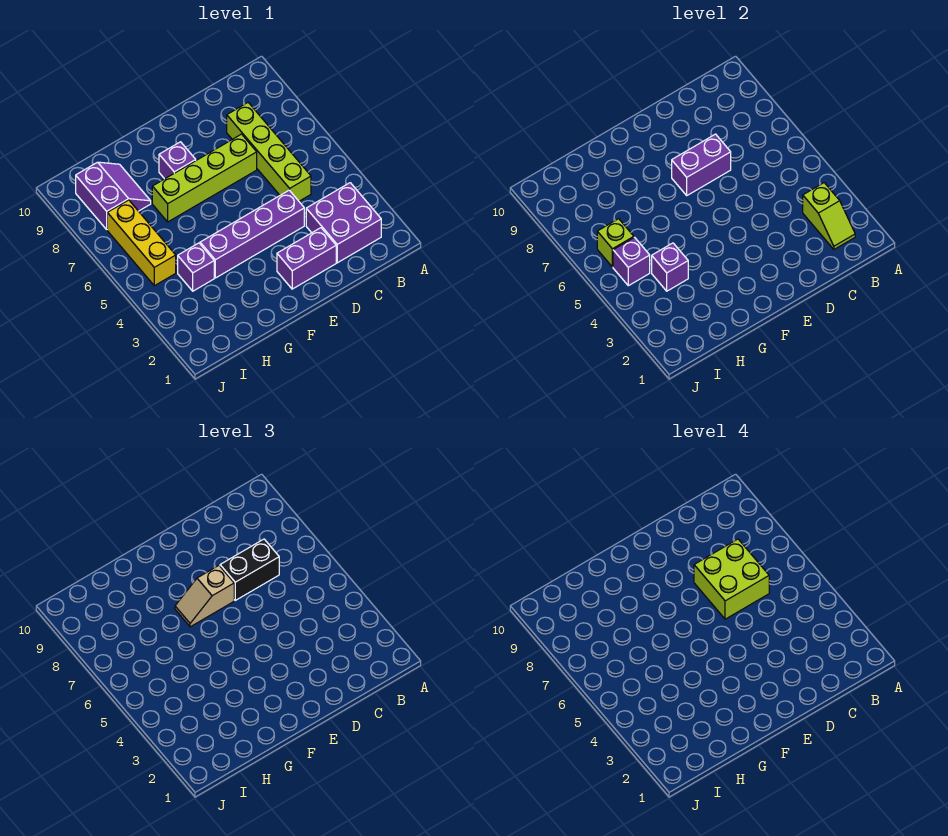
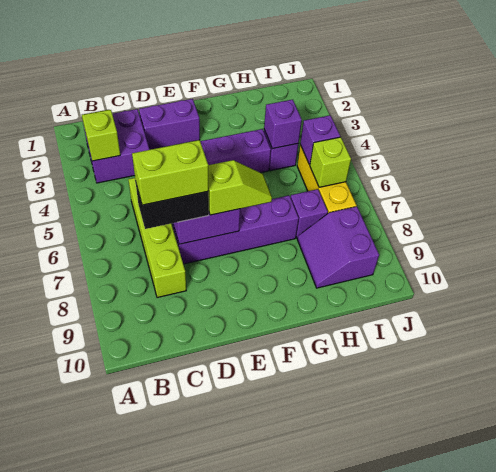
lime brick C6:D7 level 4 -> lime brick C7:D7 level 4
lime brick D7:G7 level 1 -> purple brick D7:G7 level 1
tan slope E7:F7 level 3 top E -> lime slope E7:F7 level 3 top E
purple brick F8 level 1 -> purple brick H7 level 1

